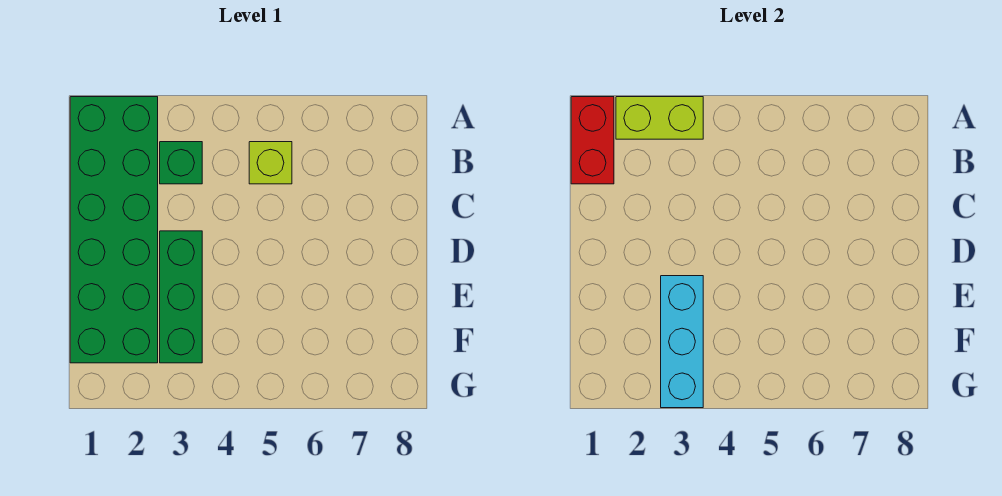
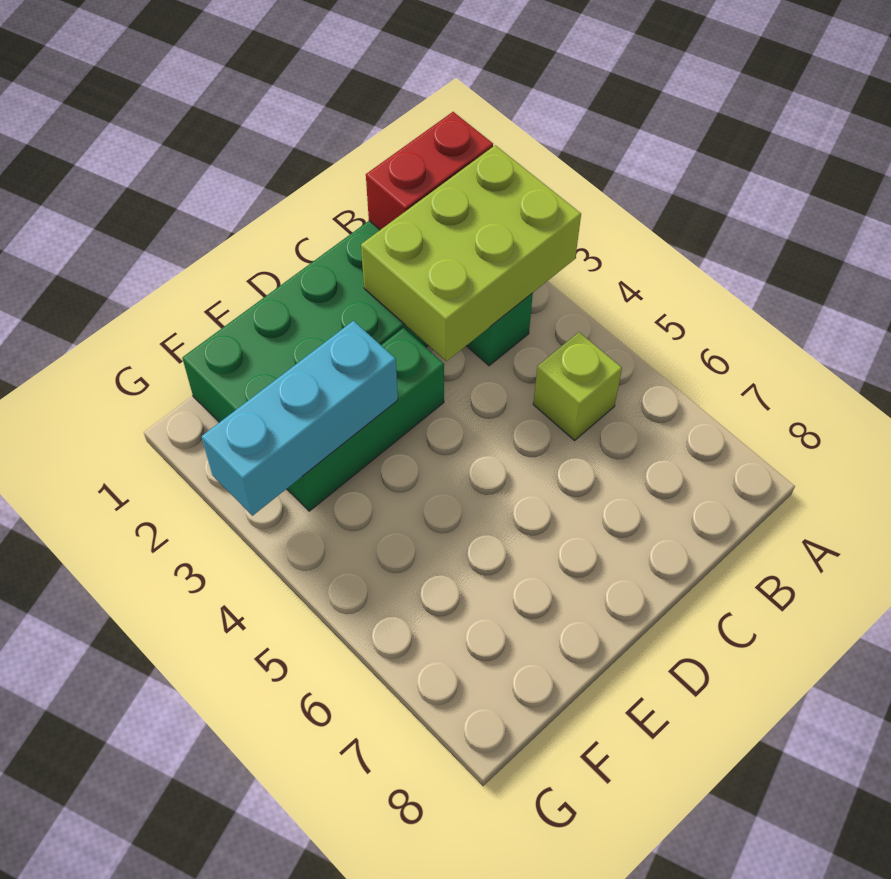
lime brick A2:A3 level 2 -> lime brick A2:C3 level 2

